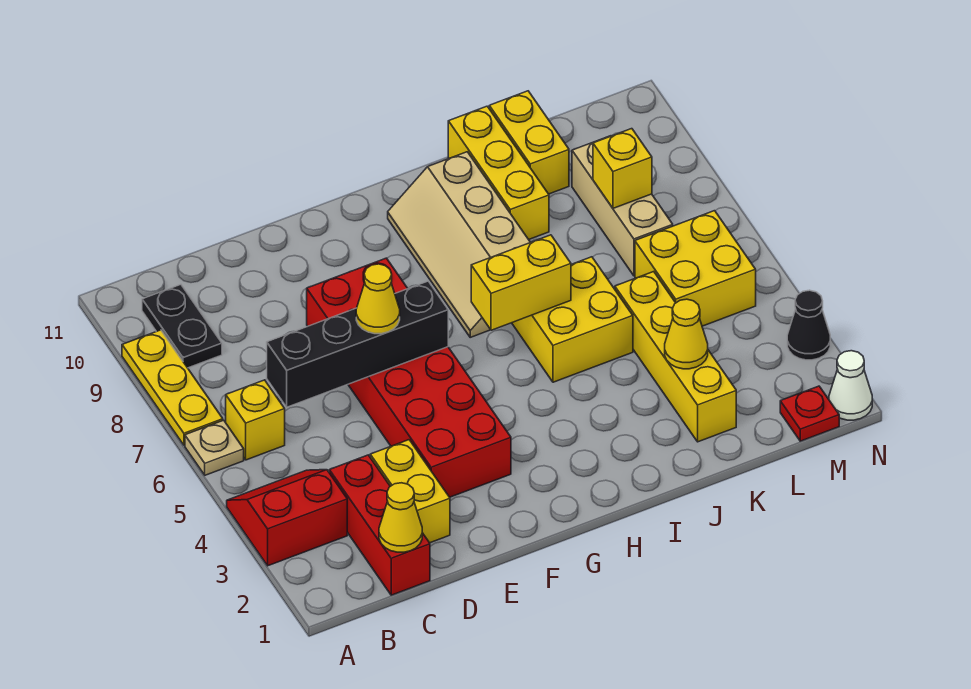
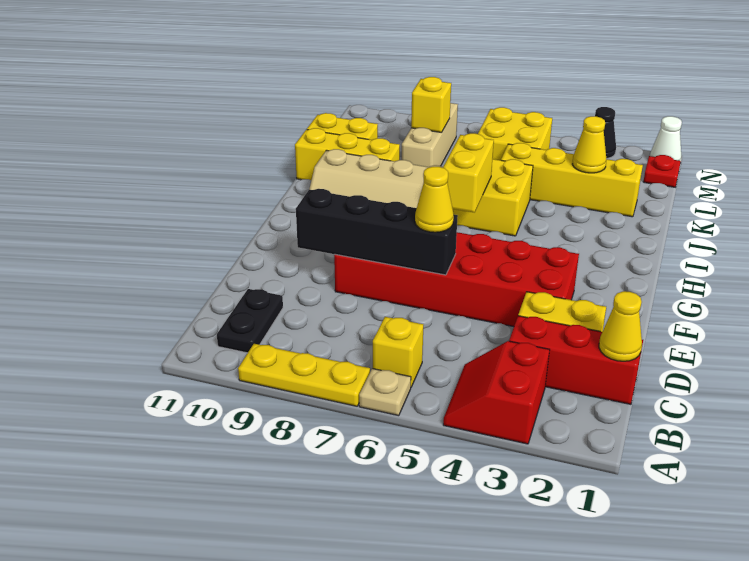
black plate B9:B10 level 1 -> black plate B10:C10 level 1
black brick C6:F6 level 2 -> black brick E6:E9 level 2
tan brick L7:L9 level 1 -> tan brick K8:M8 level 1

